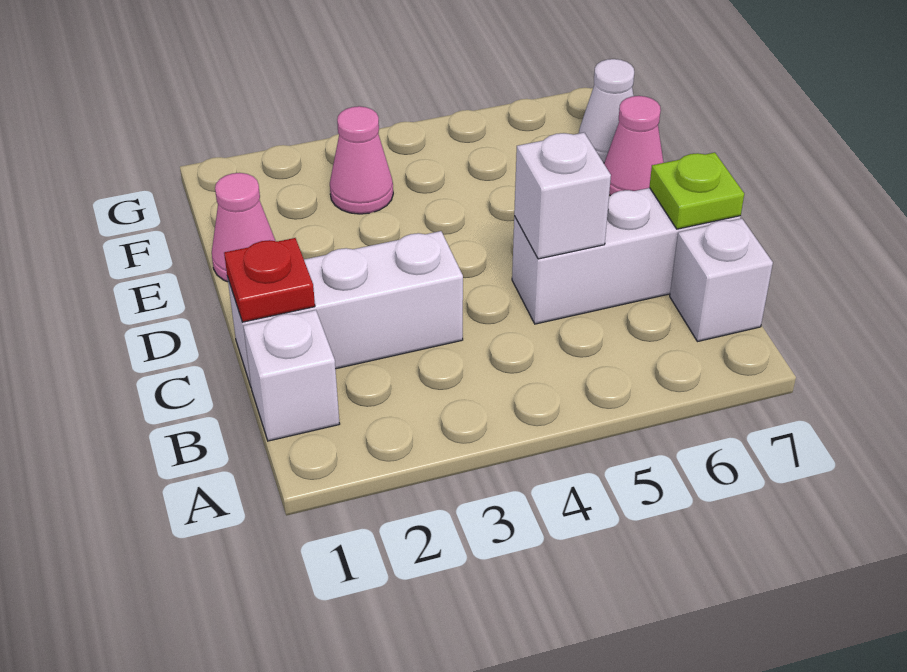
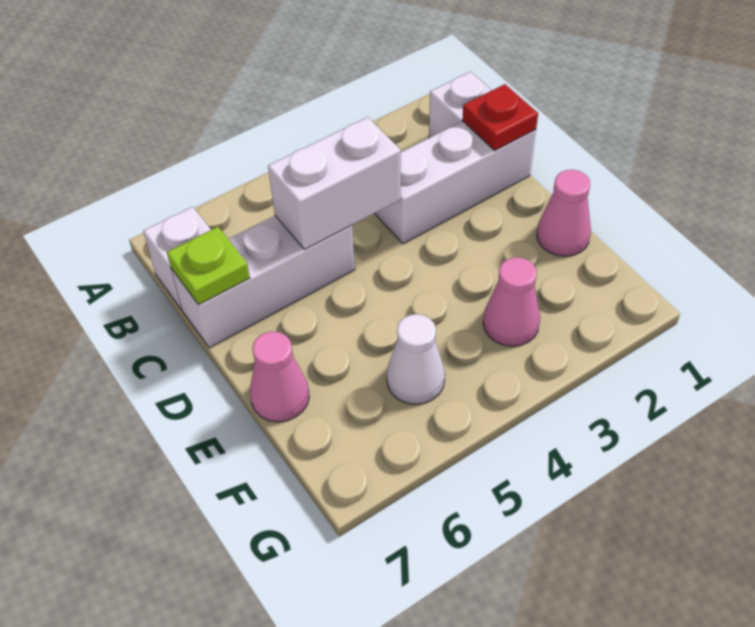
white brick C5 level 2 -> white brick C4:C5 level 2
white cone F7 level 1 -> white cone F5 level 1

